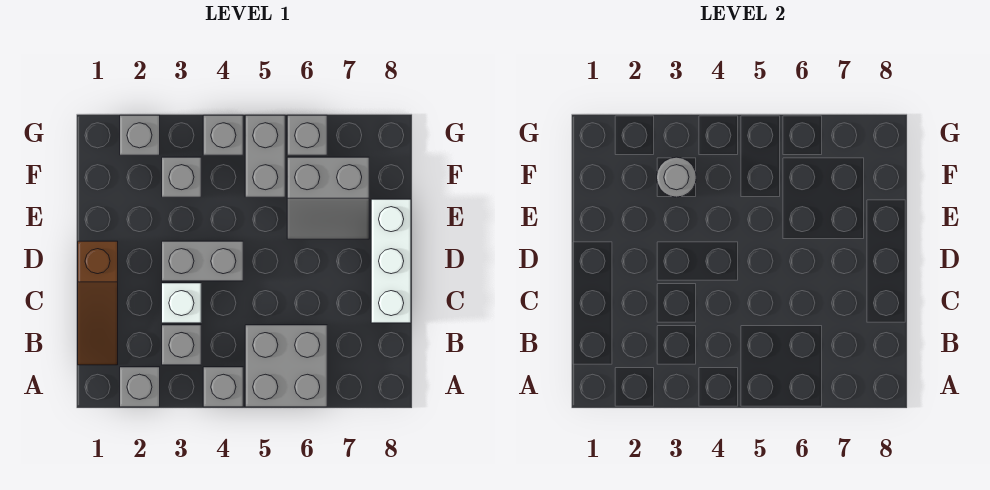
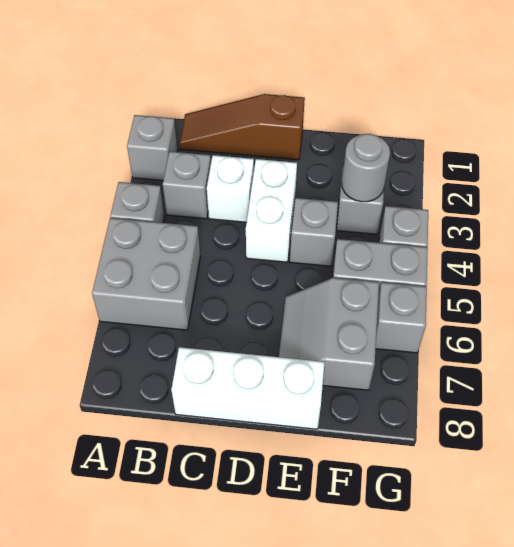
grey brick D3:D4 level 1 -> white brick D3:D4 level 1
grey brick G2 level 1 -> grey brick E4 level 1

